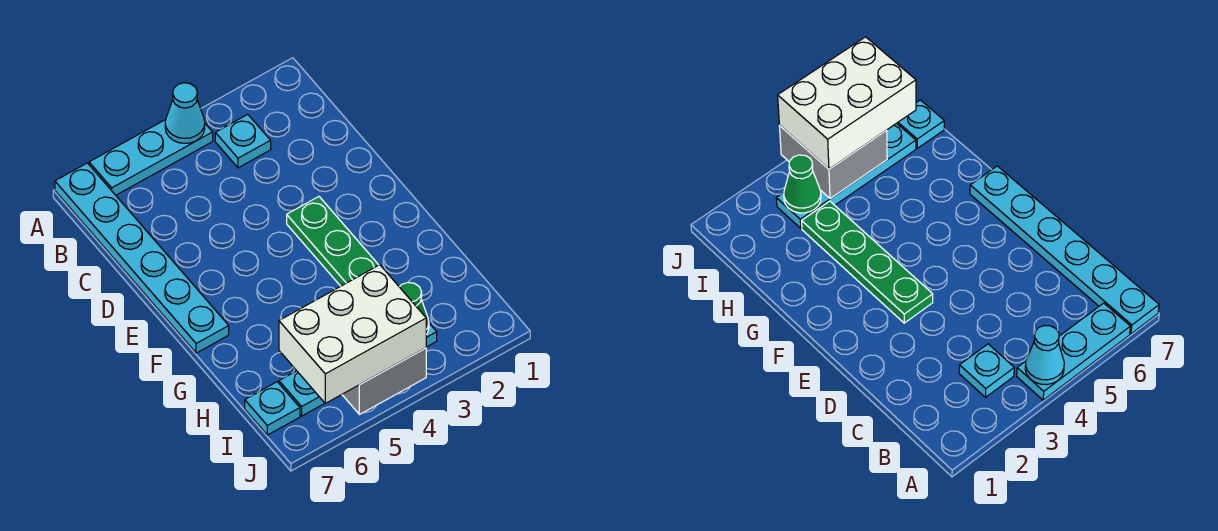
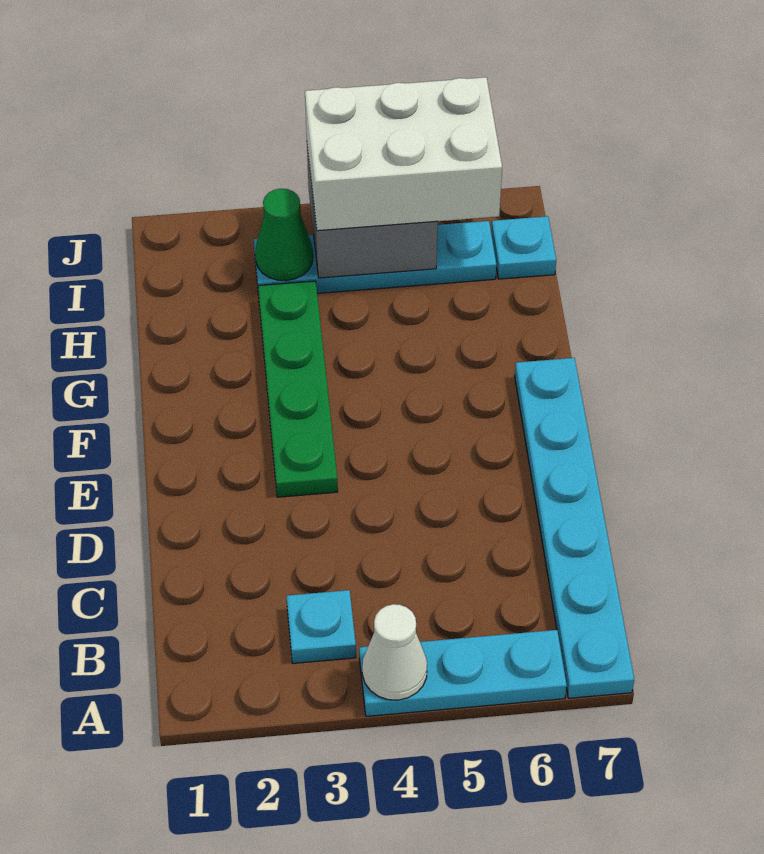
cyan cone A4 level 2 -> white cone A4 level 2

